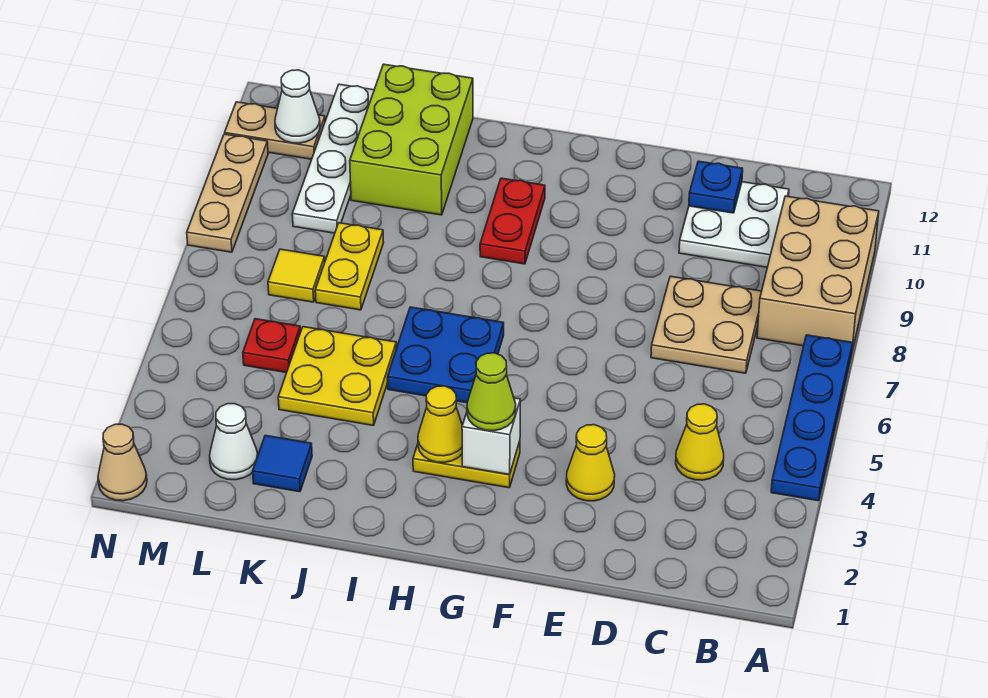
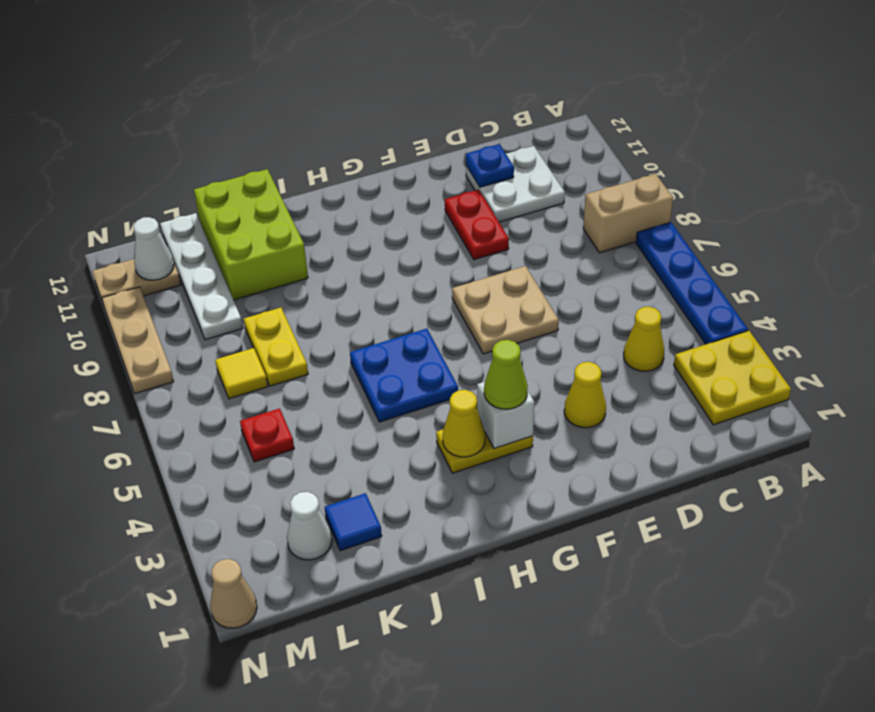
tan brick A8:B10 level 1 -> tan brick A8:B8 level 1
tan plate C7:D8 level 1 -> tan plate E6:F7 level 1
red plate H9:H10 level 1 -> red plate E9:E10 level 1
yellow plate J4:K5 level 1 -> yellow plate A2:B3 level 1

